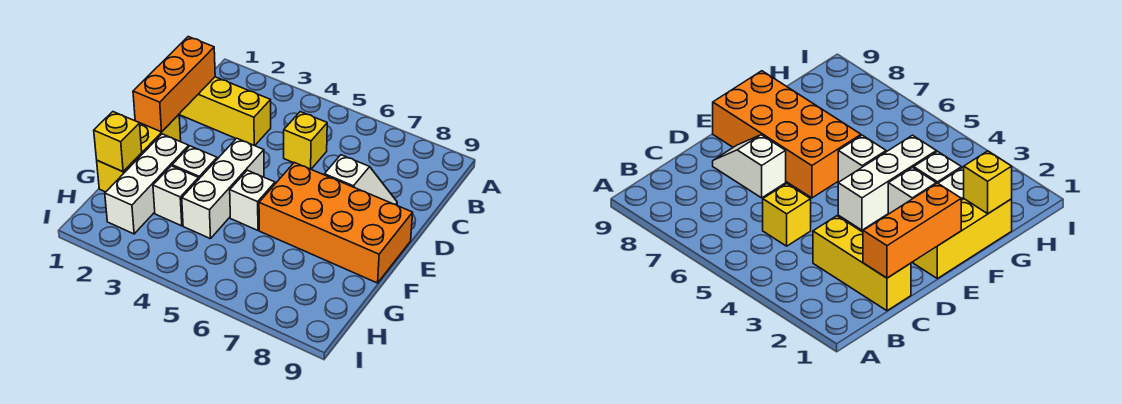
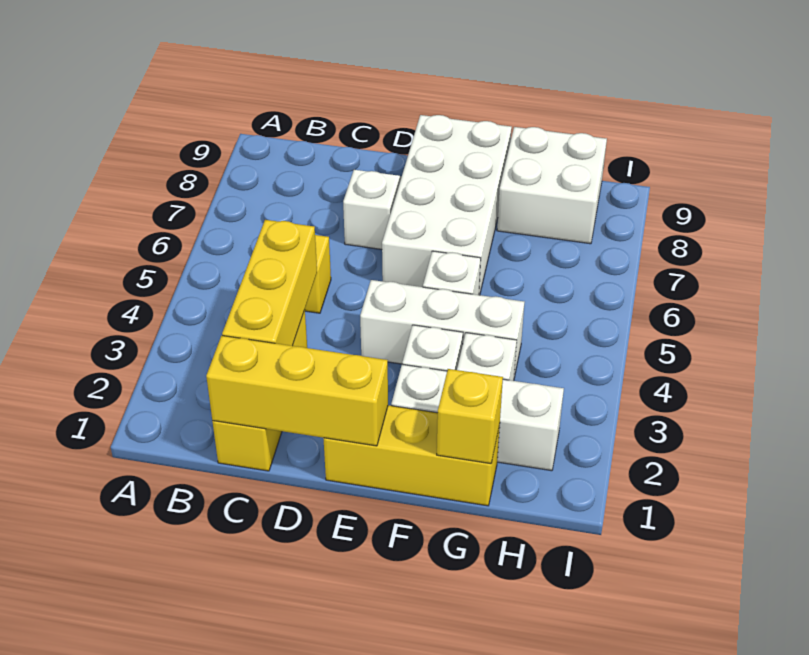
orange brick C1:E1 level 2 -> yellow brick C1:E1 level 2
none -> yellow brick C2:C4 level 2
orange brick E6:F9 level 1 -> white brick E6:F9 level 1
none -> white brick G8:H9 level 1

